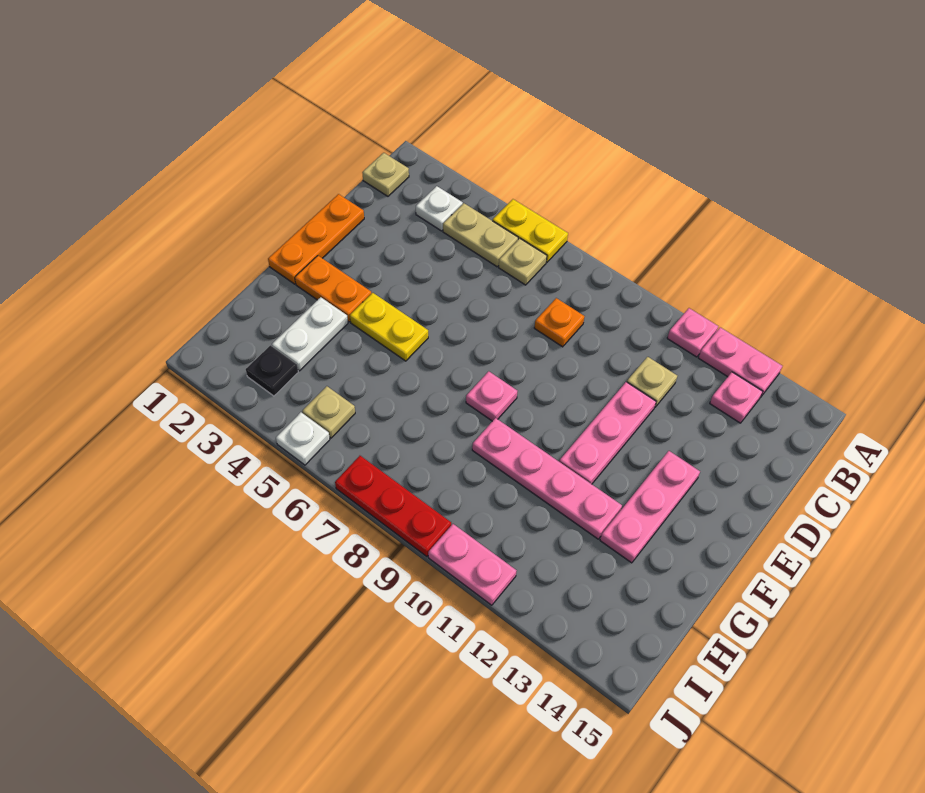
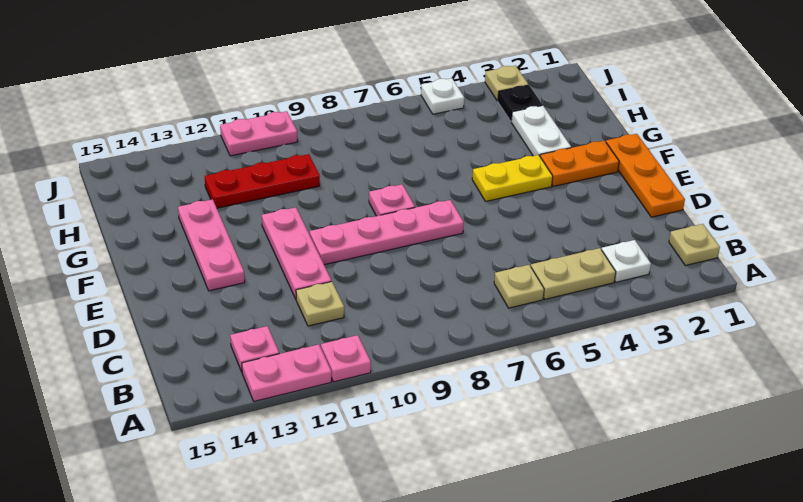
yellow plate A5:A6 level 1 -> none
orange plate C8 level 1 -> none
pink plate G9:G12 level 1 -> pink plate E7:E10 level 1
tan plate I5 level 1 -> tan plate J3 level 1
red plate J7:J9 level 1 -> red plate H10:H12 level 1

